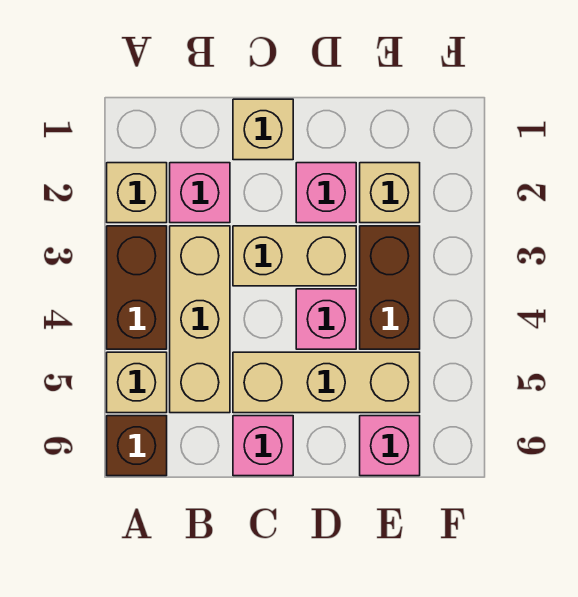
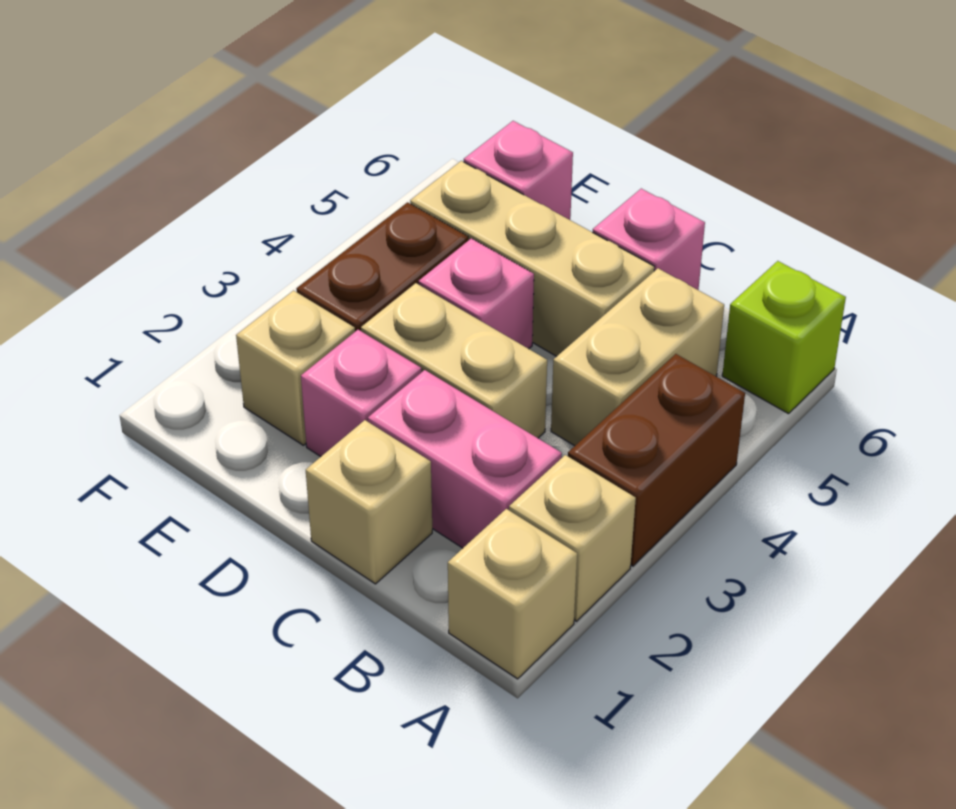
tan brick A5 level 1 -> tan brick A1 level 1
brown brick A6 level 1 -> lime brick A6 level 1
pink brick B2 level 1 -> pink brick B2:C2 level 1
tan brick B3:B5 level 1 -> tan brick B4:B5 level 1

